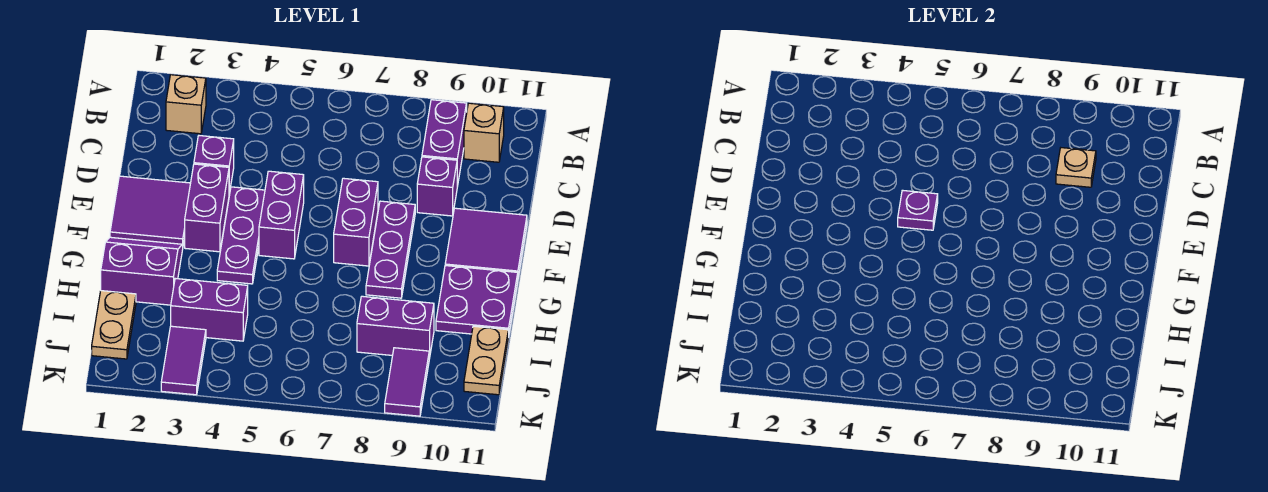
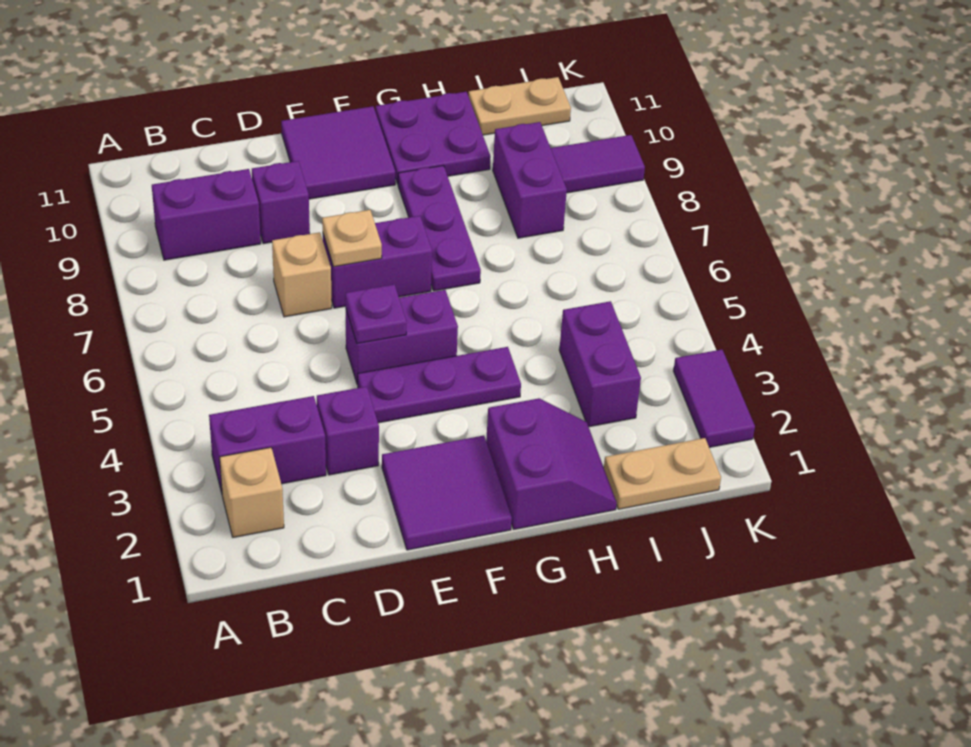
tan brick B10 level 1 -> tan brick D7 level 1
tan plate C9 level 2 -> tan plate E7 level 2
purple brick E3:F3 level 1 -> purple brick B3:C3 level 1
purple plate E8:G8 level 1 -> purple plate G7:G9 level 1
purple slope G1:H2 level 1 top H -> purple slope G1:H2 level 1 top G
purple tile J3:K3 level 1 -> purple tile K2:K3 level 1

